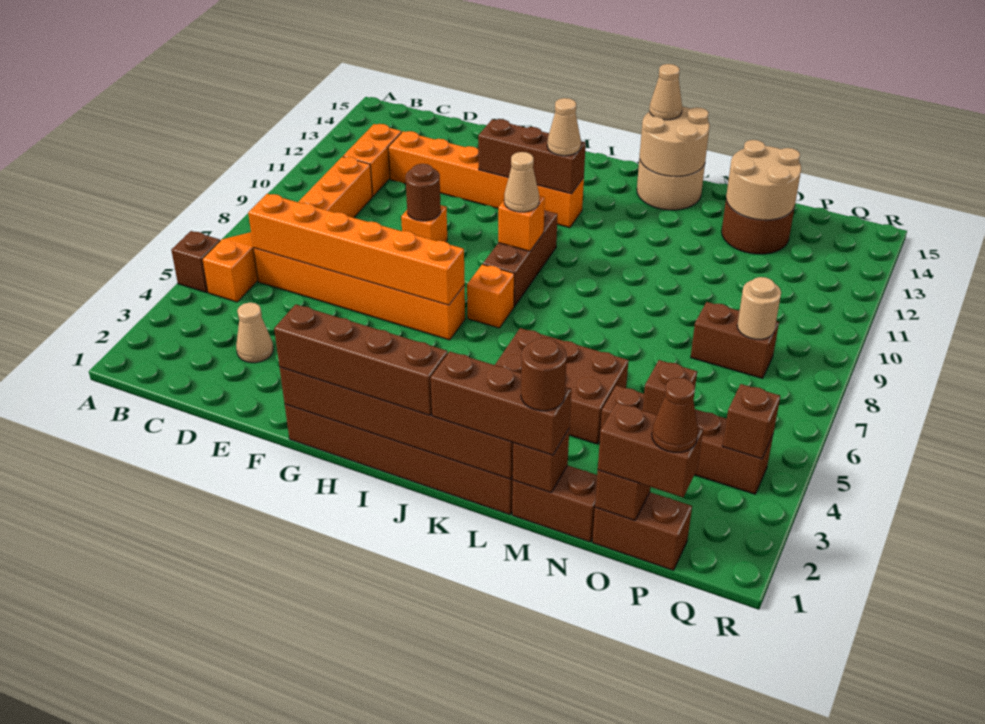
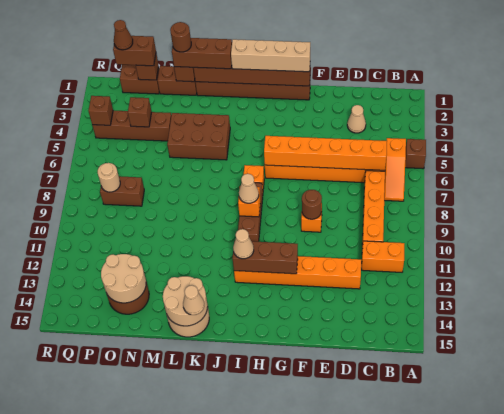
orange brick C11:C12 level 1 -> orange brick B11:C11 level 1
brown brick G1:J1 level 3 -> tan brick G1:J1 level 3

